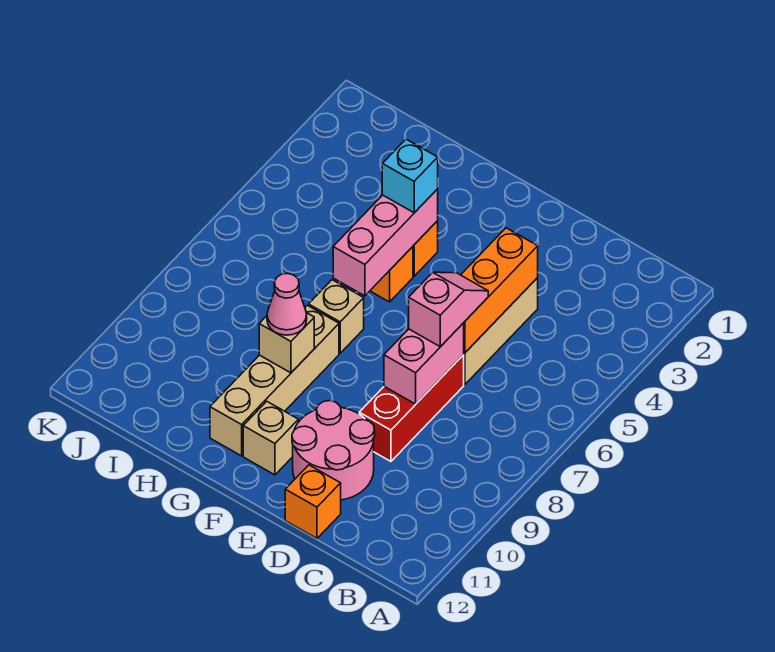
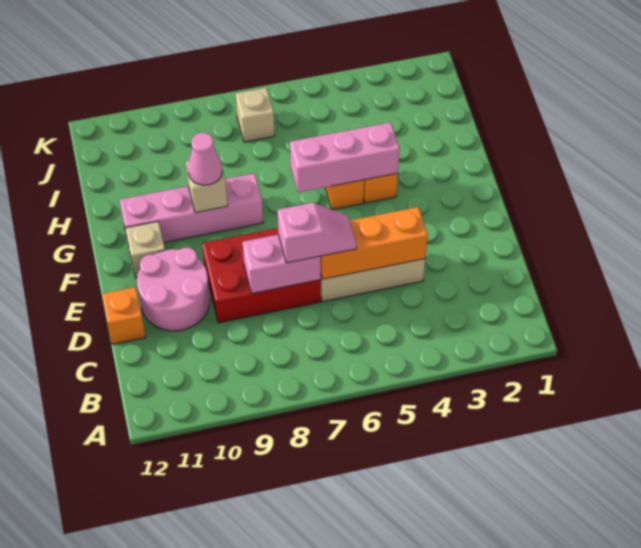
red brick D7:D9 level 1 -> red brick D7:E9 level 1
cyan brick G4 level 3 -> none
tan brick G7 level 1 -> tan brick J7 level 1
tan brick G8:G11 level 1 -> pink brick G8:G11 level 1

